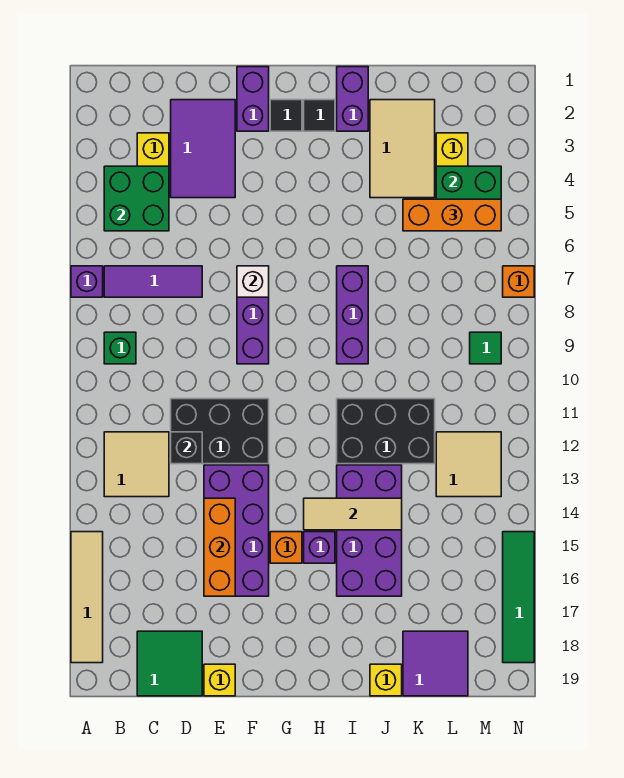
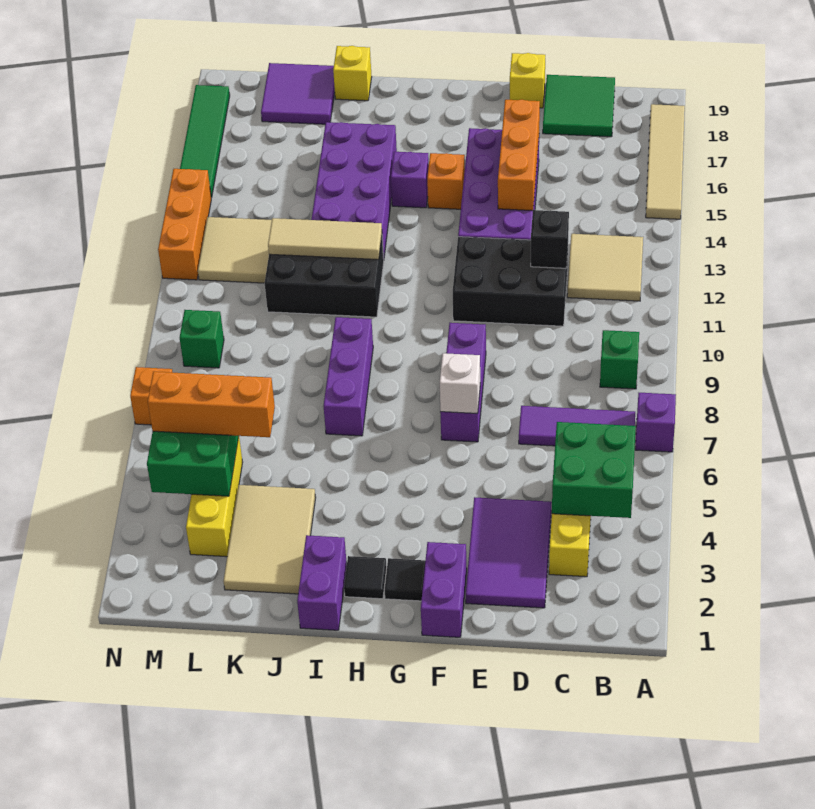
tan tile H14:J14 level 2 -> tan tile I12:K12 level 2
green tile M9 level 1 -> green brick M9 level 1
none -> orange brick N12:N14 level 1

